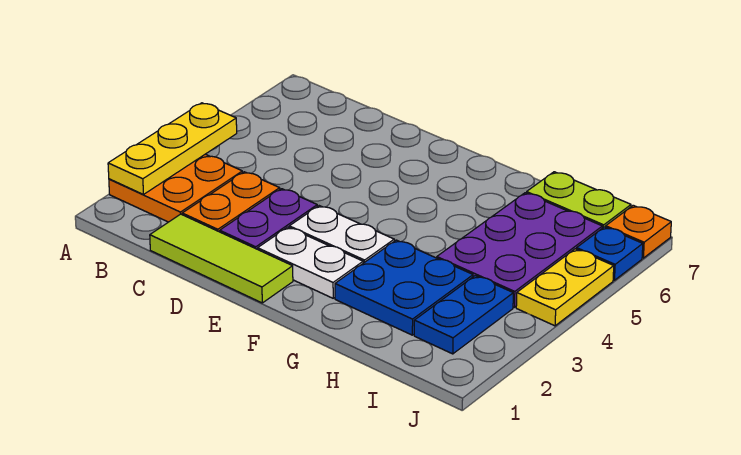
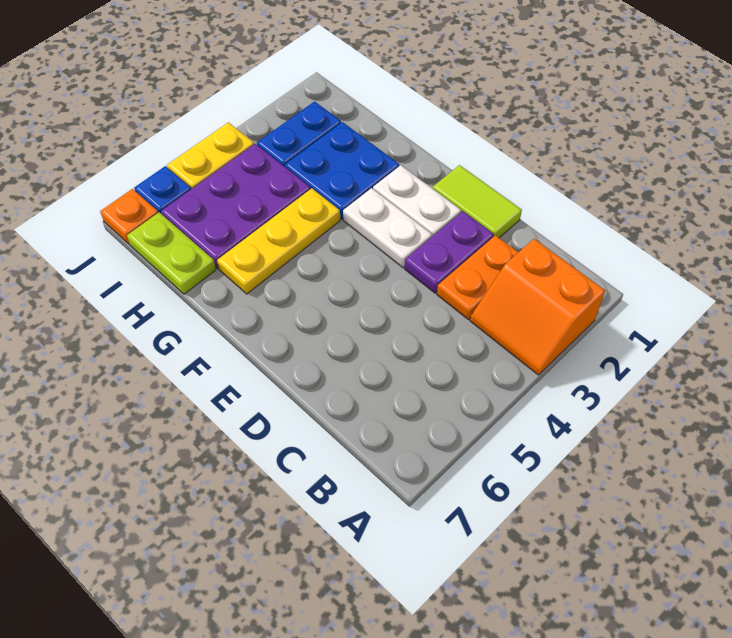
orange plate A2:B3 level 1 -> orange slope A2:B3 level 1 top 2
yellow plate A2:A4 level 2 -> yellow plate G4:G6 level 1
lime tile C1:E1 level 1 -> lime tile D1:E1 level 1

